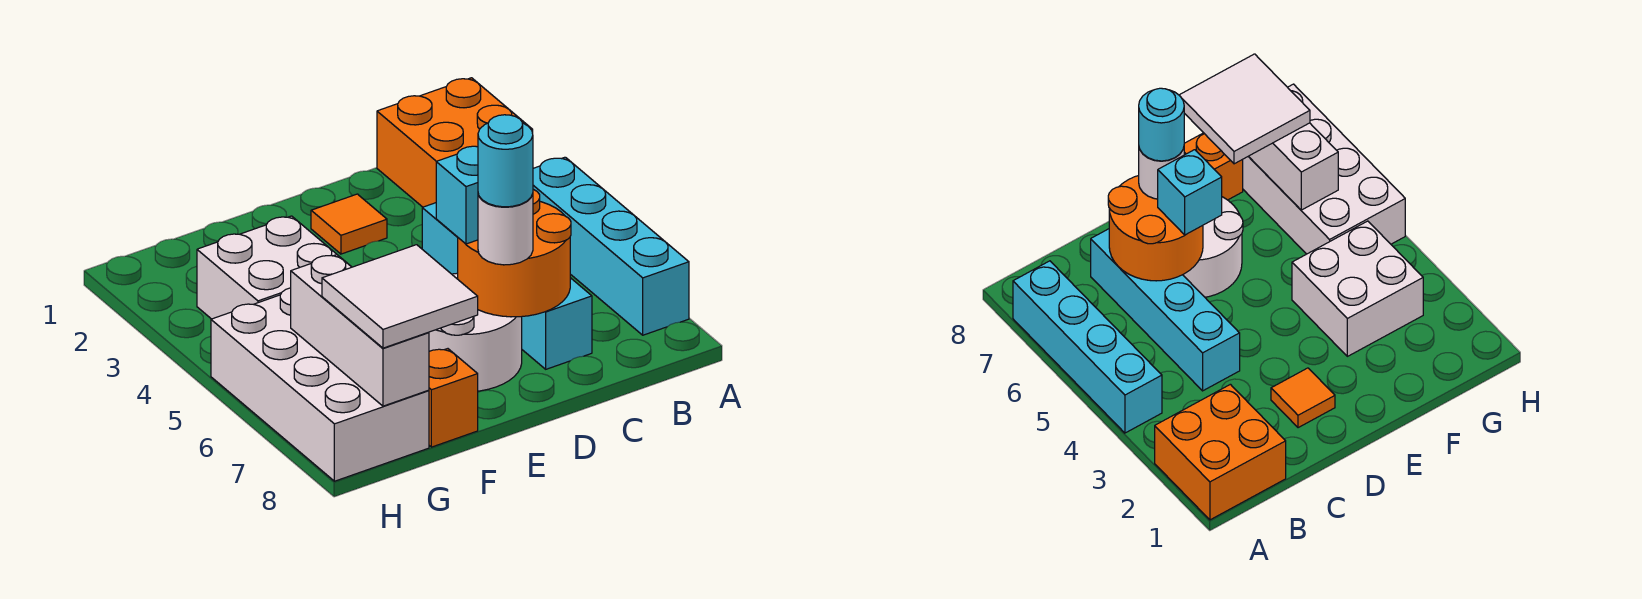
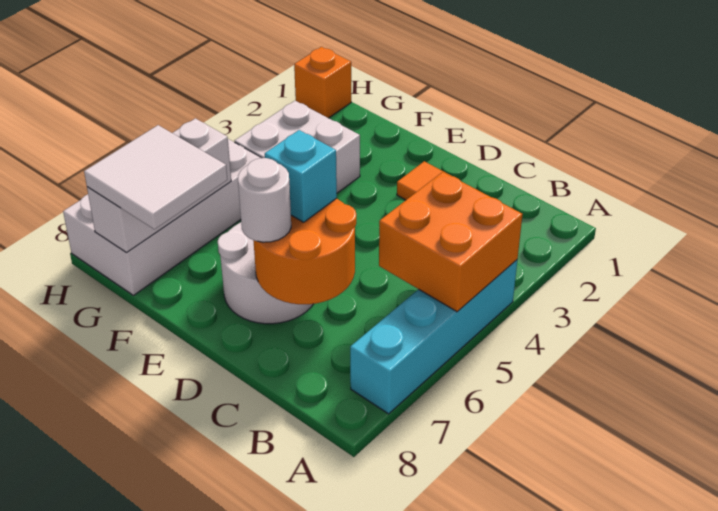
orange brick A1:B2 level 1 -> orange brick A4:B5 level 2
cyan brick C4:C7 level 1 -> none
cyan round brick D7 level 4 -> none
orange brick F8 level 1 -> orange brick H1 level 1

